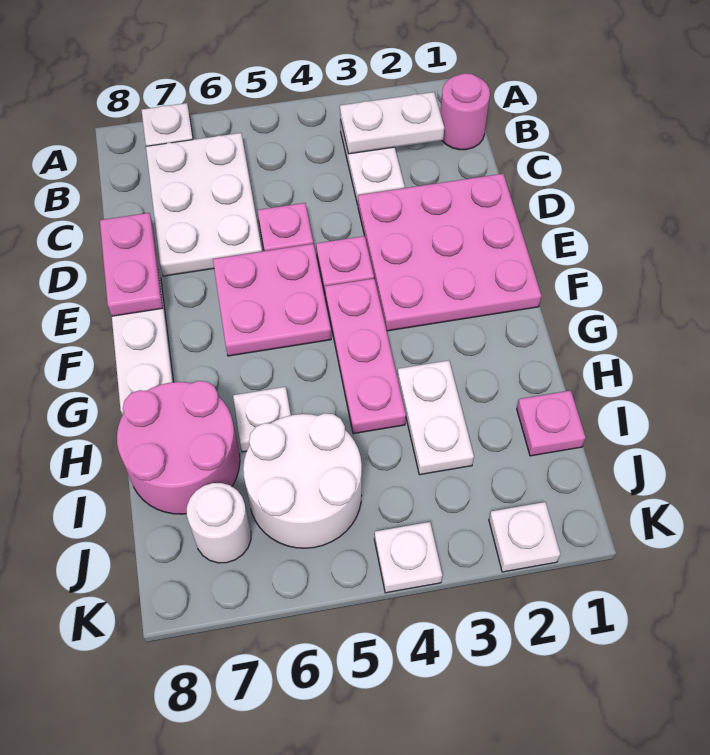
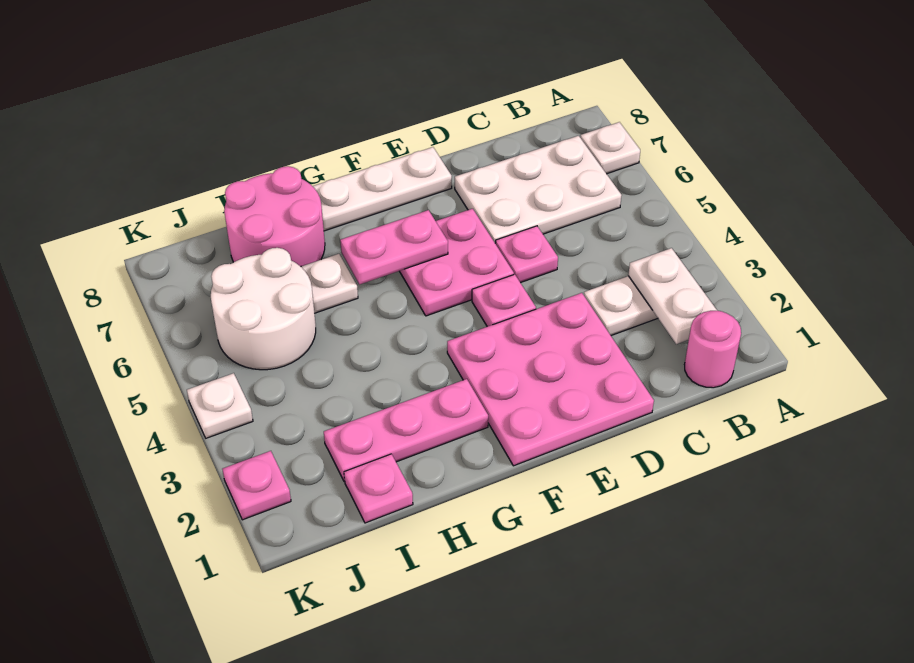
pink plate D8:E8 level 2 -> pink plate F6:G6 level 2
pink plate F4:H4 level 1 -> pink plate G2:I2 level 1
white plate H3:I3 level 1 -> none
white round brick J7 level 1 -> none
white plate K2 level 1 -> pink plate K2 level 1

